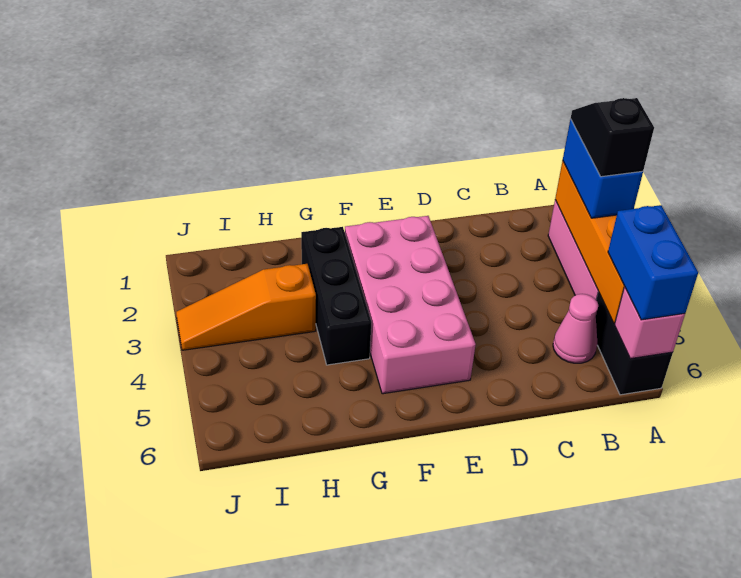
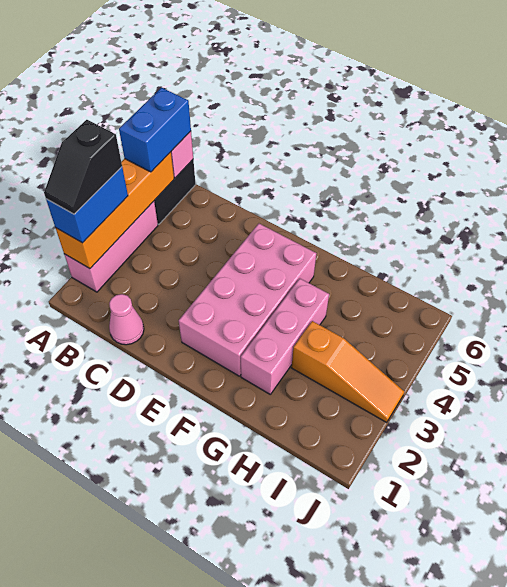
pink cone B5 level 1 -> pink cone C1 level 1
black brick G2:G4 level 1 -> pink brick G2:G4 level 1

